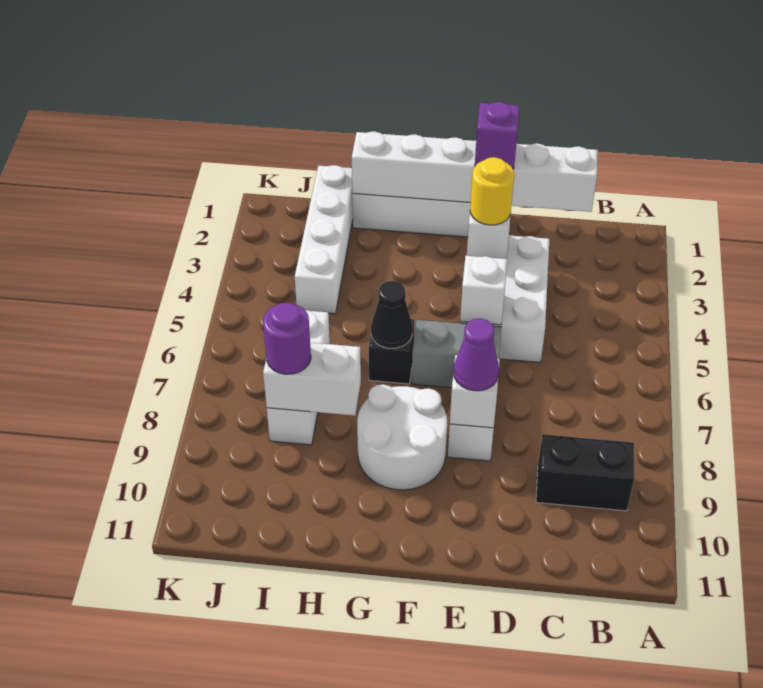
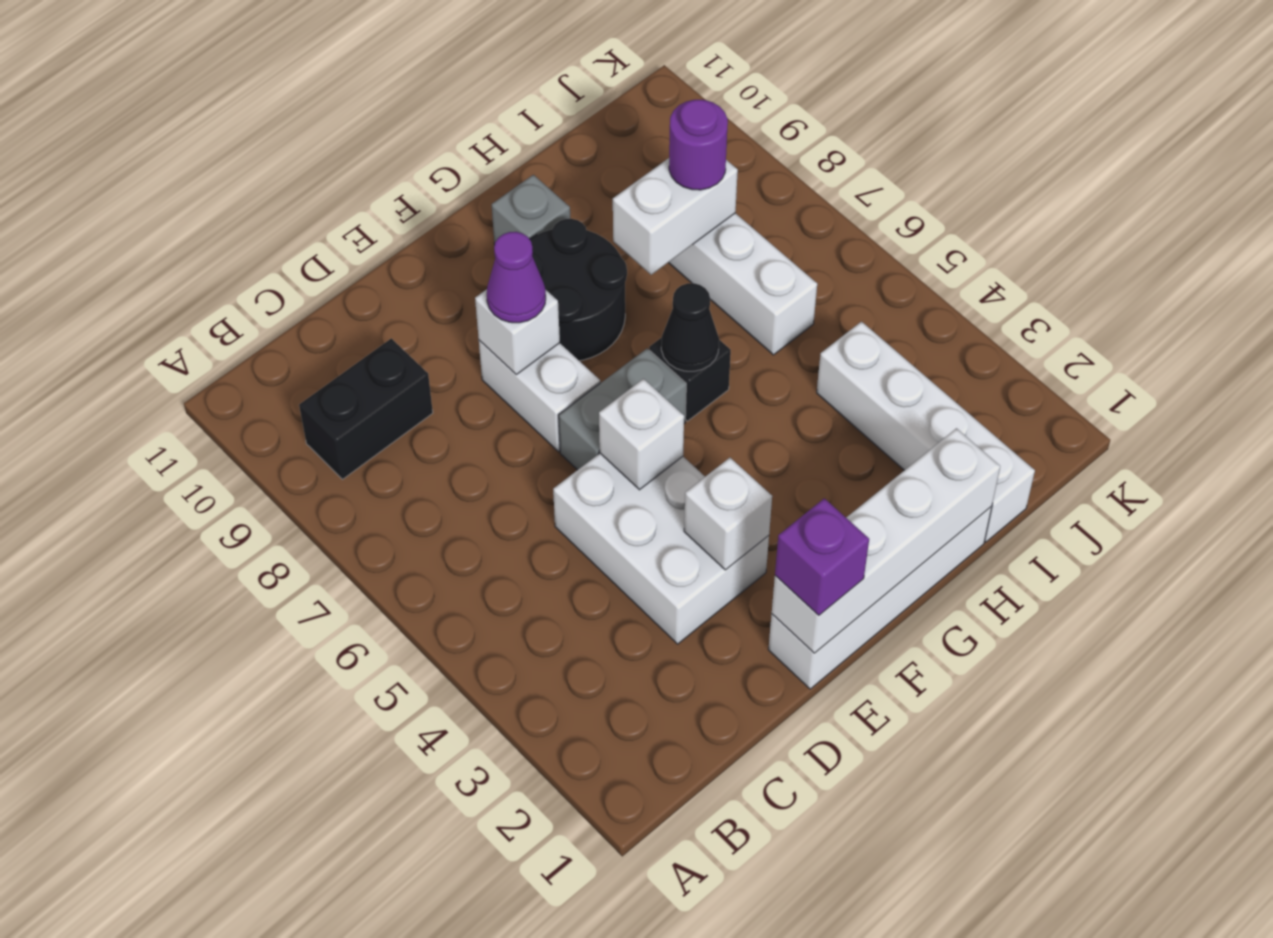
white brick C1:H1 level 2 -> white brick E1:H1 level 2
yellow round brick E3 level 3 -> none
white round brick F8:G9 level 1 -> black round brick F8:G9 level 1
none -> grey brick G10 level 1

